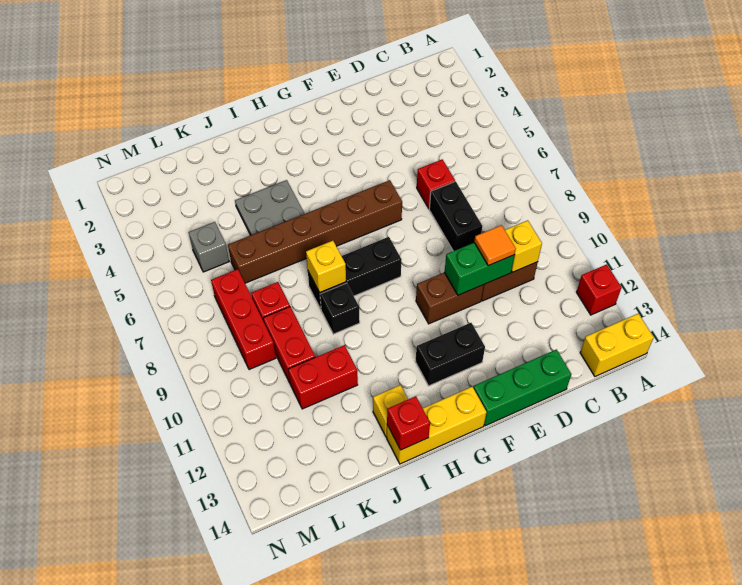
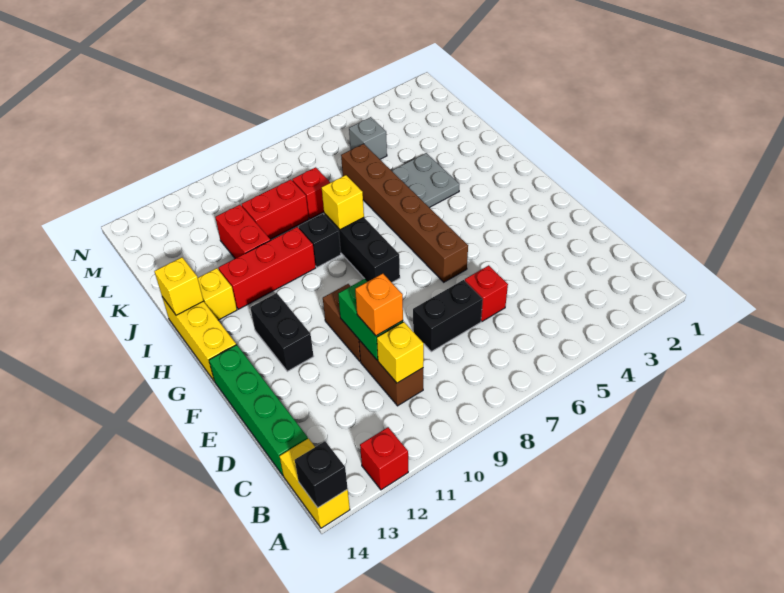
none -> black brick A14 level 2
orange tile D10 level 3 -> orange brick D10 level 3
green brick D14:F14 level 1 -> green brick C14:F14 level 1
red brick I14 level 2 -> yellow brick I14 level 2
red brick L7:L9 level 1 -> red brick I10:I12 level 1

